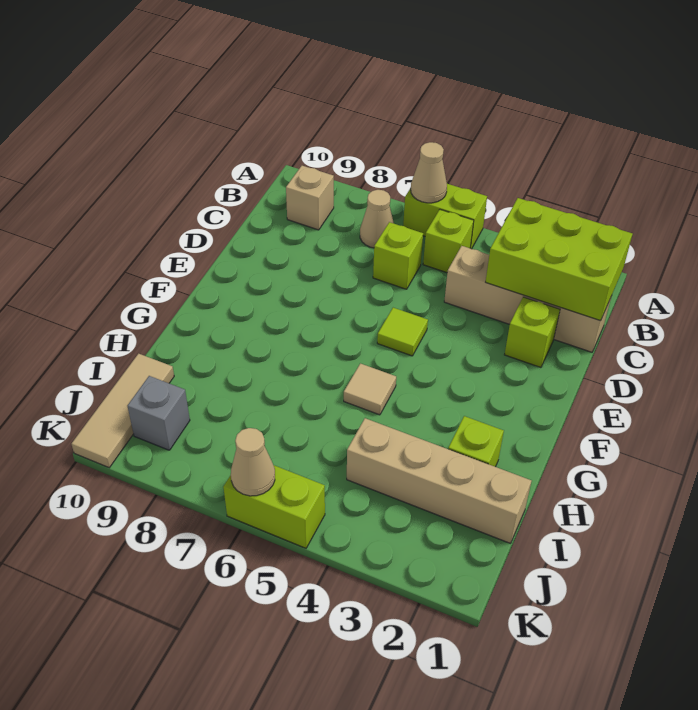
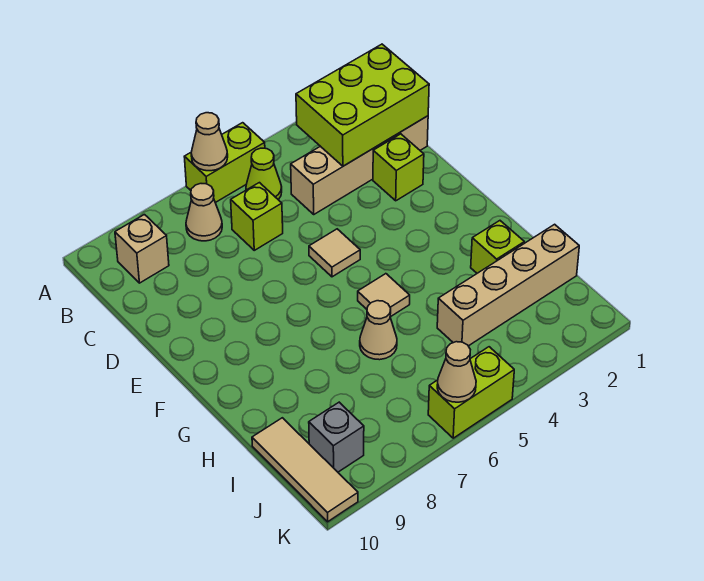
lime brick B5 level 1 -> lime cone B5 level 1
lime tile E5 level 1 -> tan tile E5 level 1
none -> tan cone H6 level 1

